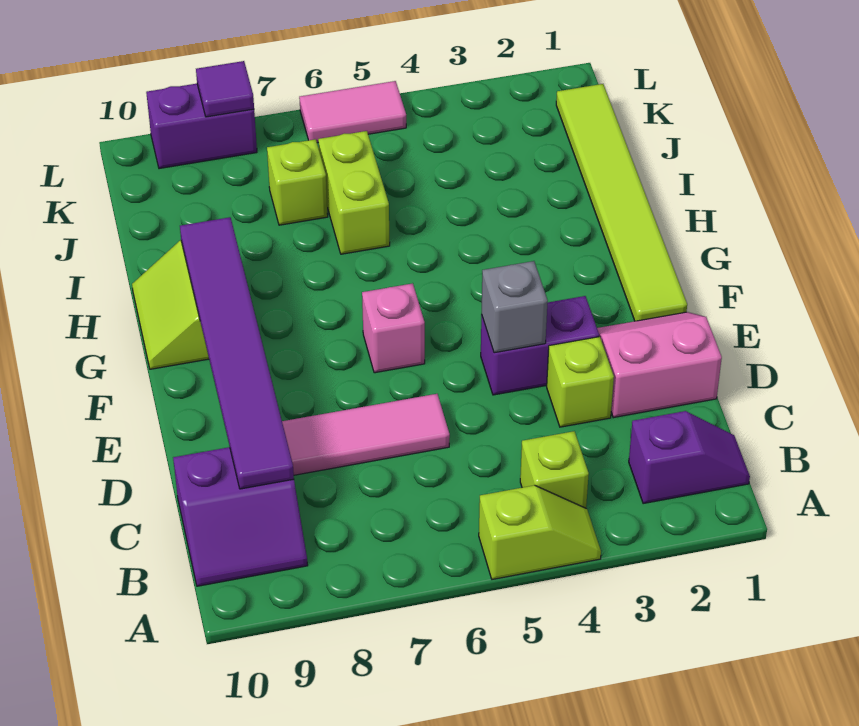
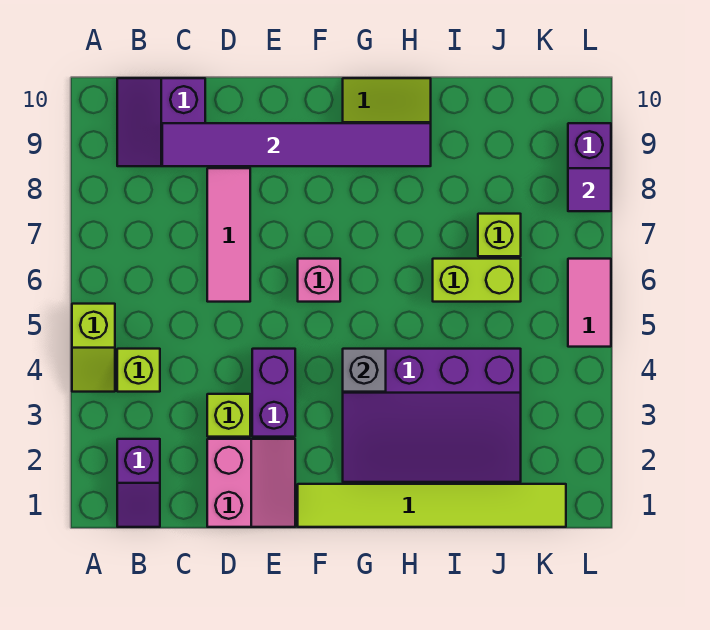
grey brick E4 level 2 -> grey brick G4 level 2
none -> purple slope G2:J4 level 1 top 4

